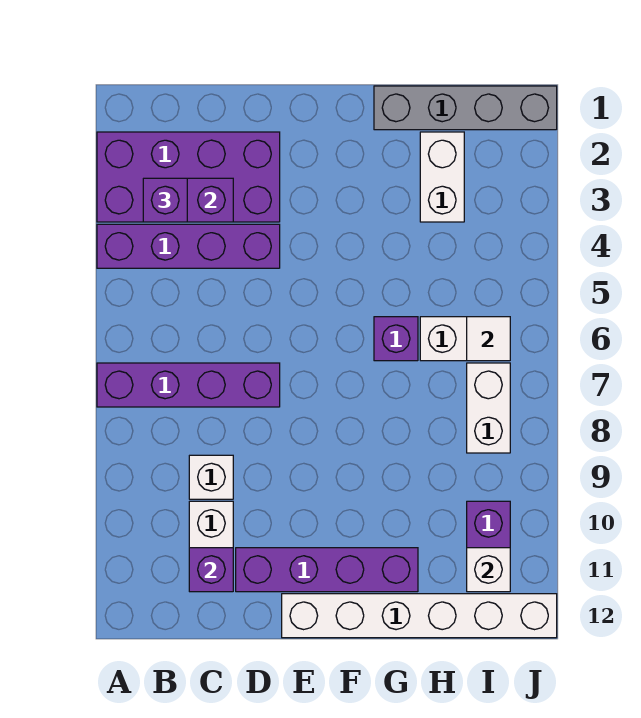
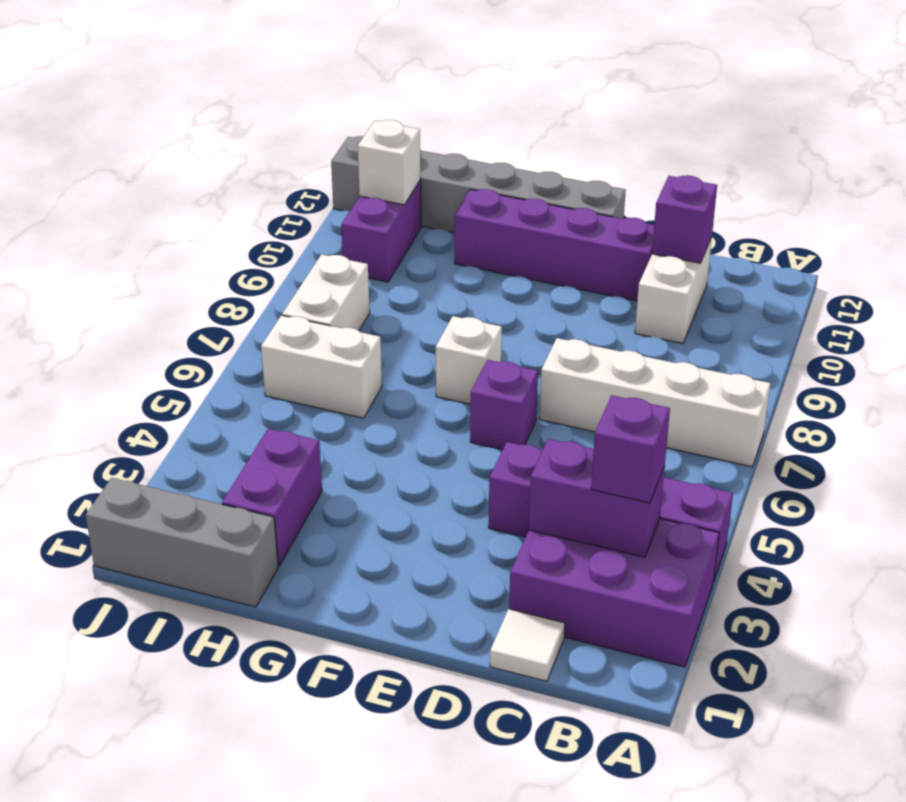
purple brick A2:D3 level 1 -> purple brick A2:C3 level 1
purple brick A7:D7 level 1 -> white brick A7:D7 level 1
white brick C9 level 1 -> white brick F7 level 1
white brick E12:J12 level 1 -> grey brick E12:J12 level 1
grey brick G1:J1 level 1 -> grey brick H1:J1 level 1
purple brick G6 level 1 -> purple brick E6 level 1
white brick H2:H3 level 1 -> purple brick H2:H3 level 1
white tile I6 level 2 -> white tile C1 level 1

